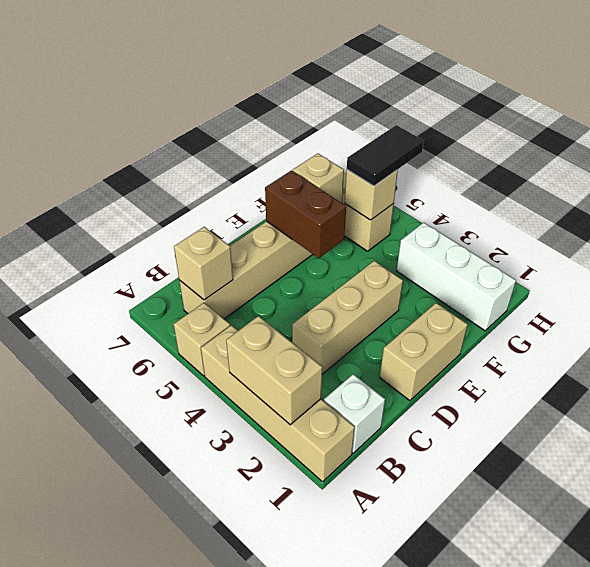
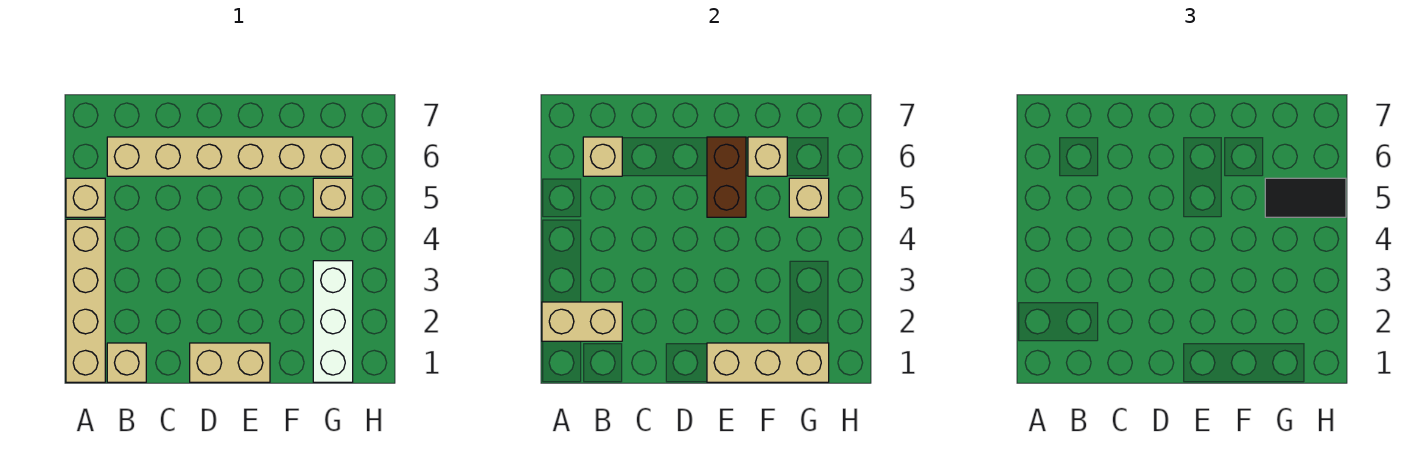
tan brick A2:A3 level 2 -> tan brick A2:B2 level 2
white brick B1 level 1 -> tan brick B1 level 1
tan brick C3:E3 level 1 -> tan brick E1:G1 level 2

